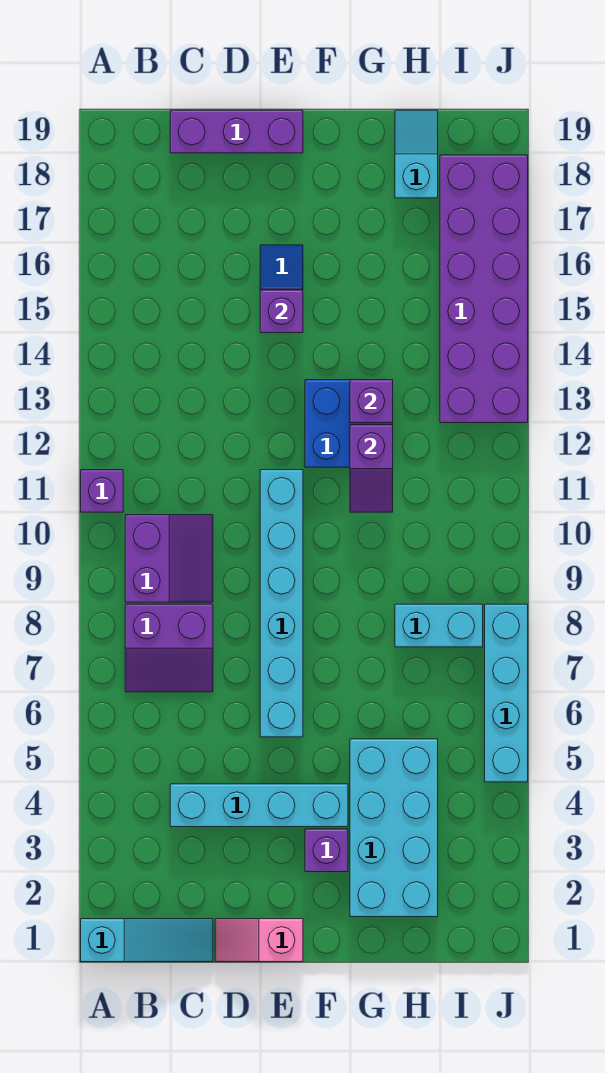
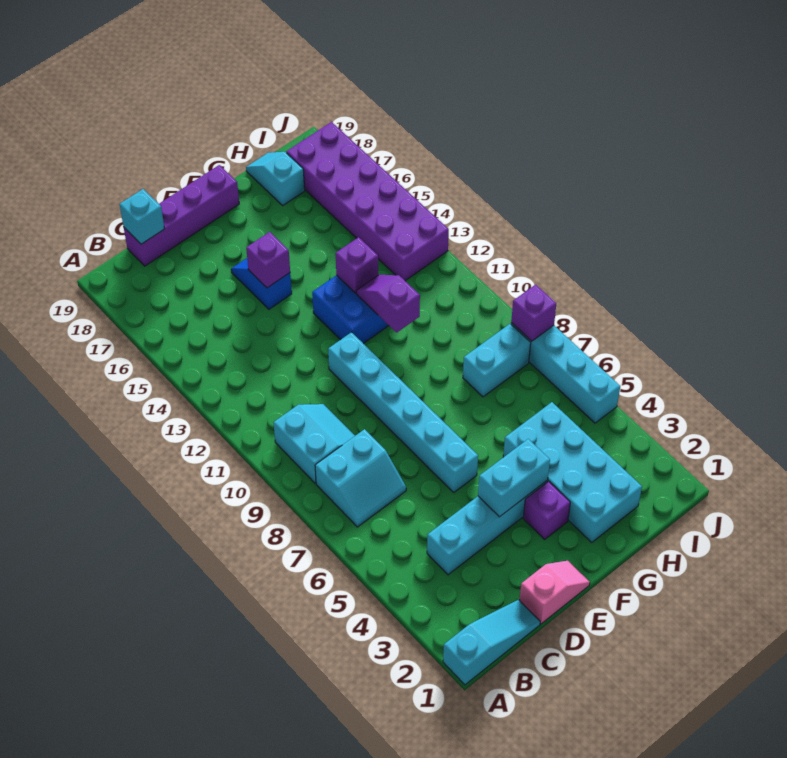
purple brick A11 level 1 -> purple brick J8 level 2
purple slope B7:C8 level 1 top 8 -> cyan slope B7:C8 level 1 top 8
purple slope B9:C10 level 1 top B -> cyan slope B9:C10 level 1 top B
purple brick C19:E19 level 1 -> purple brick C19:F19 level 1
none -> cyan brick C19 level 2
pink slope D1:E1 level 1 top E -> pink slope D1:E1 level 1 top D
none -> cyan brick E4:F4 level 2
purple slope G11:G12 level 2 top 12 -> purple slope G11:G12 level 2 top 11

